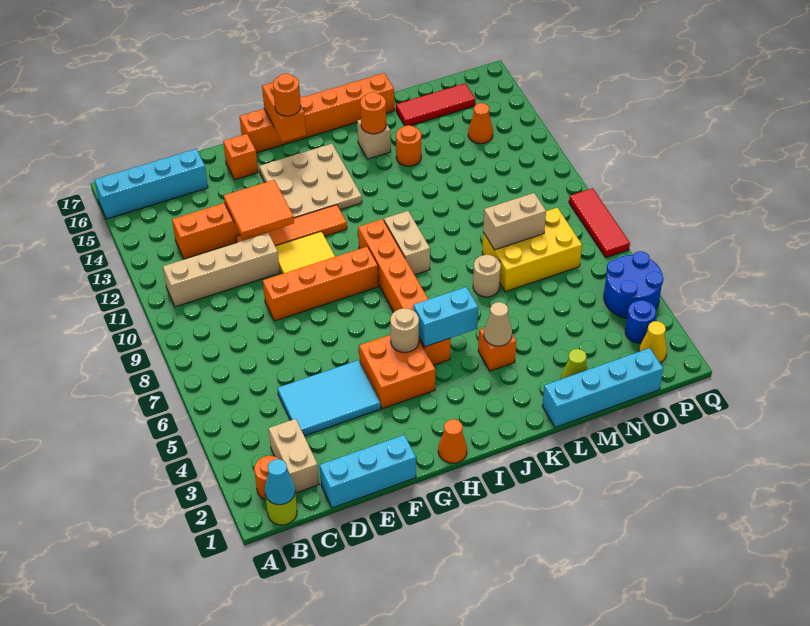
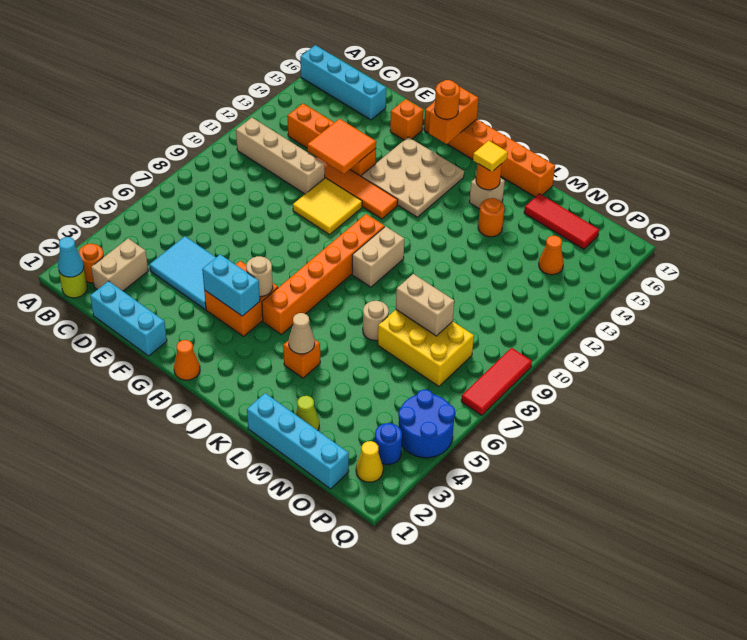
orange brick E9:H9 level 1 -> none
cyan brick I5:J5 level 2 -> cyan brick G4:H4 level 2
none -> yellow tile K15 level 3

